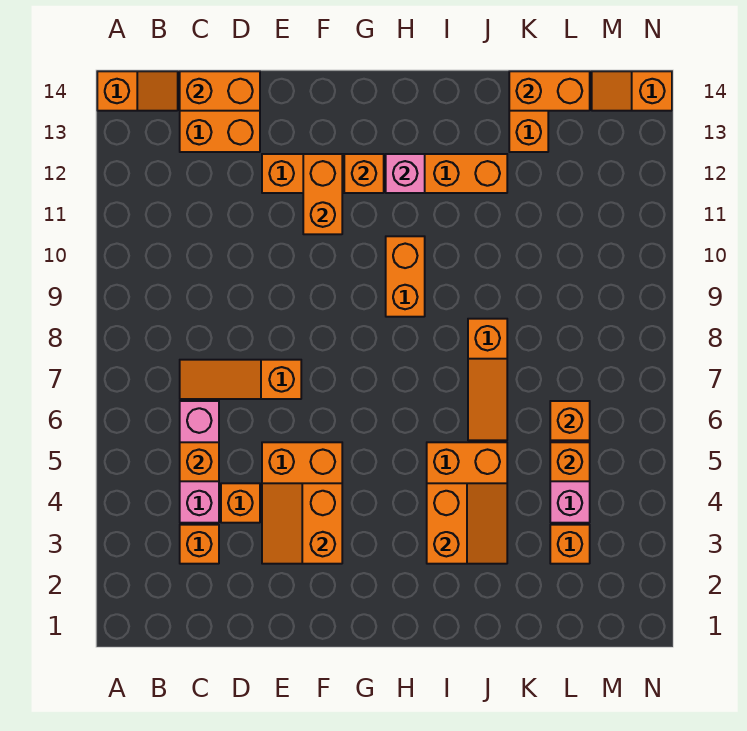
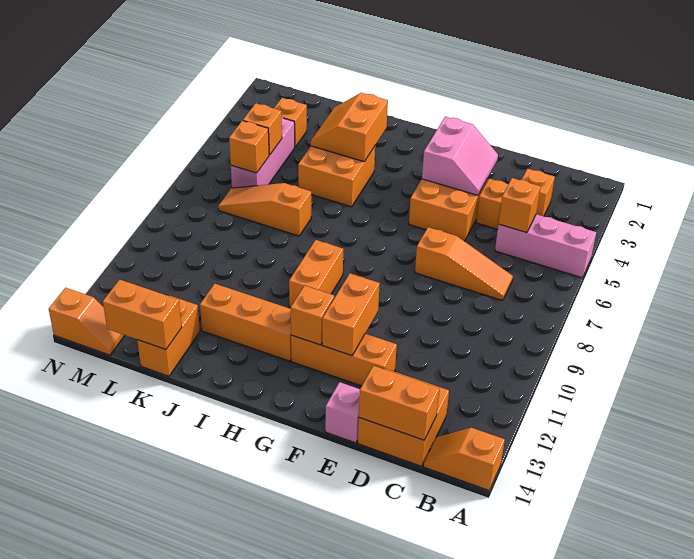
pink brick C4:C6 level 1 -> pink brick A5:C5 level 1
orange slope E3:F4 level 2 top F -> pink slope E3:F4 level 2 top F
pink brick H12 level 2 -> pink brick E14 level 1
orange slope J6:J8 level 1 top 8 -> orange slope J7:L7 level 1 top J

